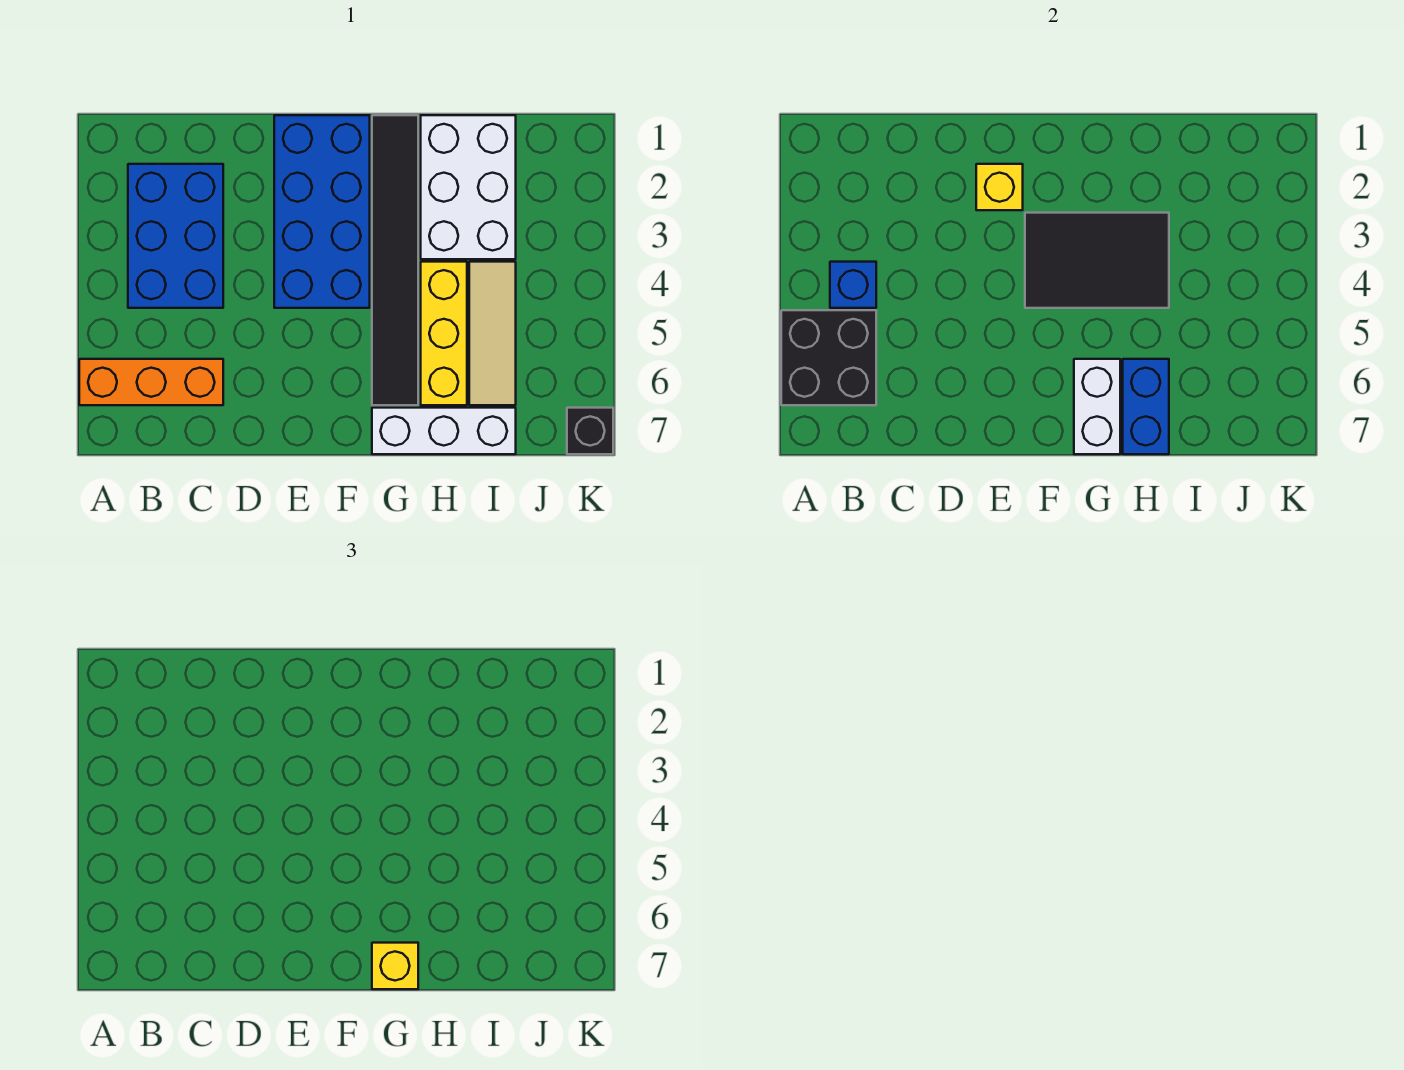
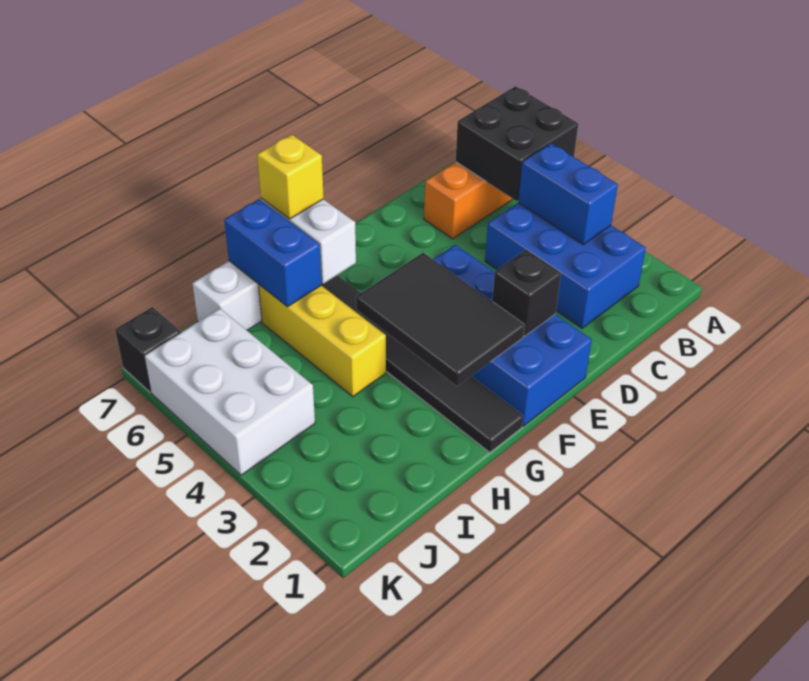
blue brick B4 level 2 -> blue brick B3:B4 level 2
yellow brick E2 level 2 -> black brick E2 level 2
black tile F3:H4 level 2 -> black tile F2:G4 level 2
white brick H1:I3 level 1 -> white brick J4:K6 level 1
tan tile I4:I6 level 1 -> none

